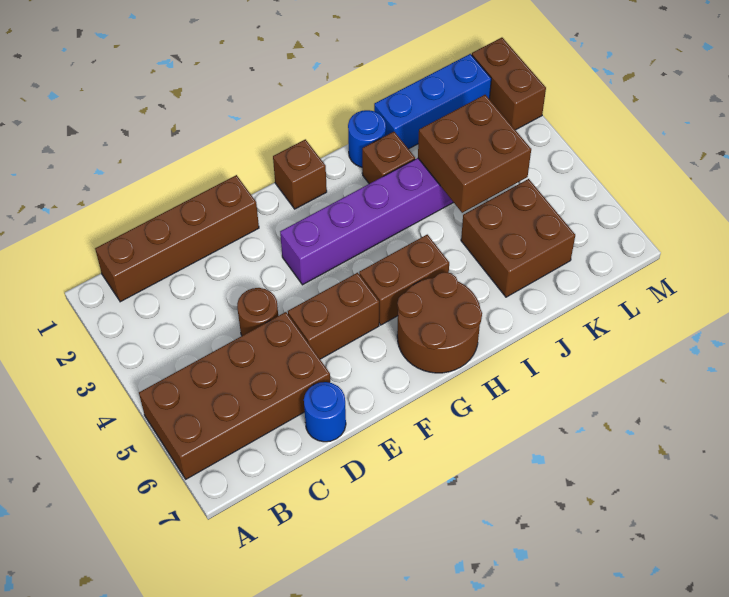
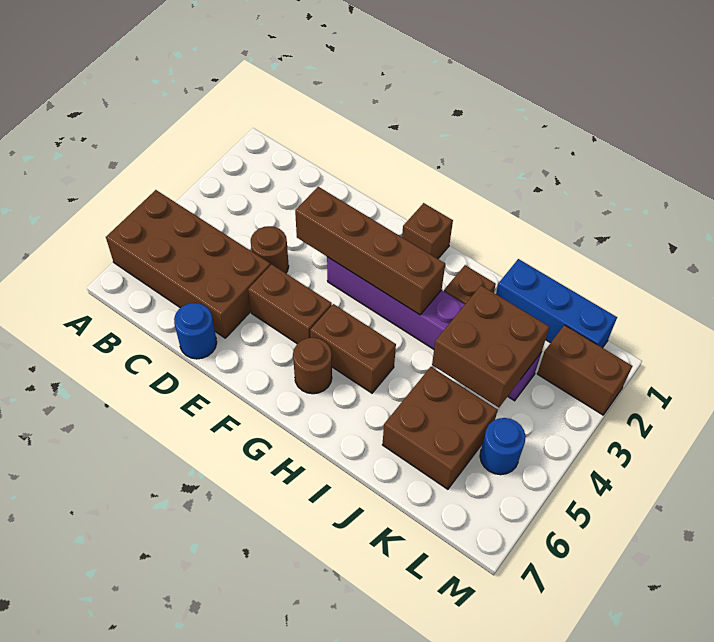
brown brick B1:E1 level 1 -> brown brick E3:H3 level 2
brown round brick G6:H7 level 1 -> brown round brick G6 level 1
blue round brick I1 level 1 -> blue round brick L5 level 1
brown brick M1:M2 level 1 -> brown brick L2:M2 level 1

